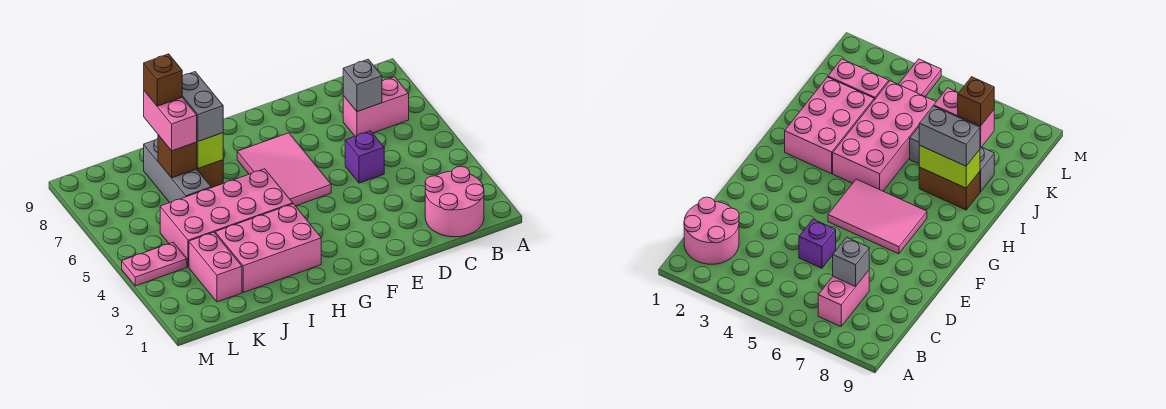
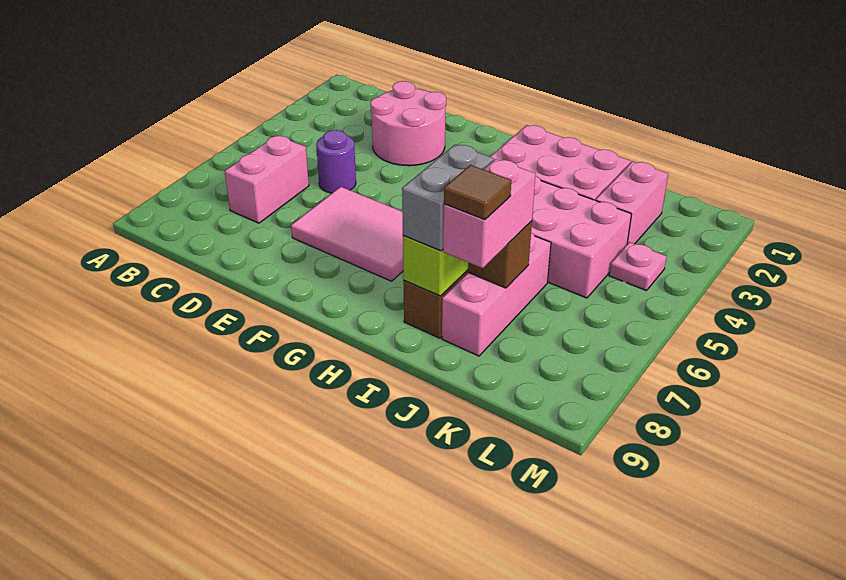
pink round brick B1:C2 level 1 -> pink round brick D2:E3 level 1
pink brick B7:C7 level 1 -> pink brick C6:C7 level 1
grey brick C7 level 2 -> none
purple brick D5 level 1 -> purple round brick D5 level 1
pink tile F5:G7 level 1 -> pink tile E6:G7 level 1
grey brick J6:J8 level 1 -> pink brick J6:J8 level 1
brown brick J8 level 4 -> brown tile J8 level 4
pink plate L4:M4 level 1 -> pink plate L4 level 1

